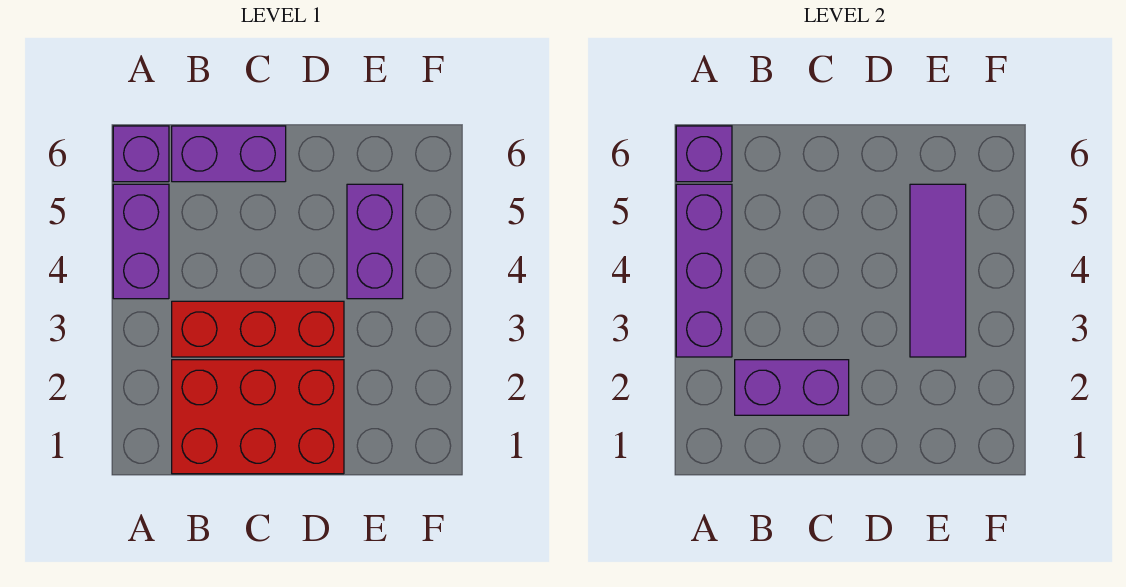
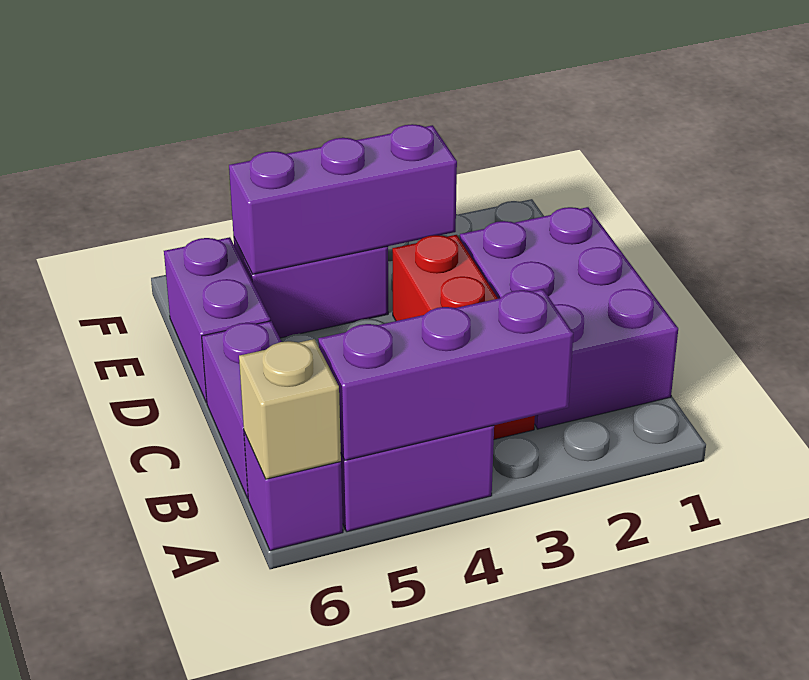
purple brick A6 level 2 -> tan brick A6 level 2
red brick B1:D2 level 1 -> purple brick B1:D2 level 1
purple brick B2:C2 level 2 -> purple brick D6:E6 level 1
purple tile E3:E5 level 2 -> purple brick E3:E5 level 2

